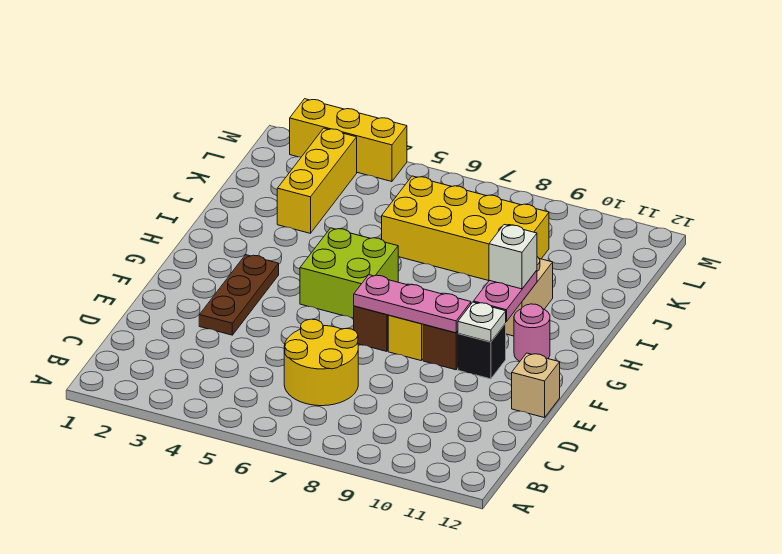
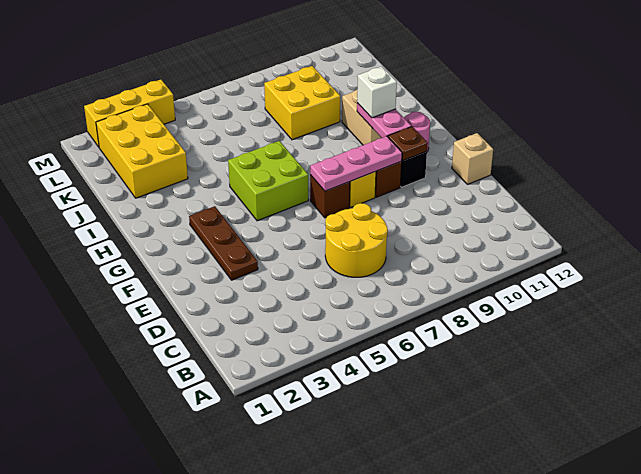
white plate F10 level 2 -> brown plate F10 level 2
yellow brick J3:L3 level 1 -> yellow brick J2:L3 level 1
yellow brick J6:K9 level 1 -> yellow brick J8:K9 level 1

